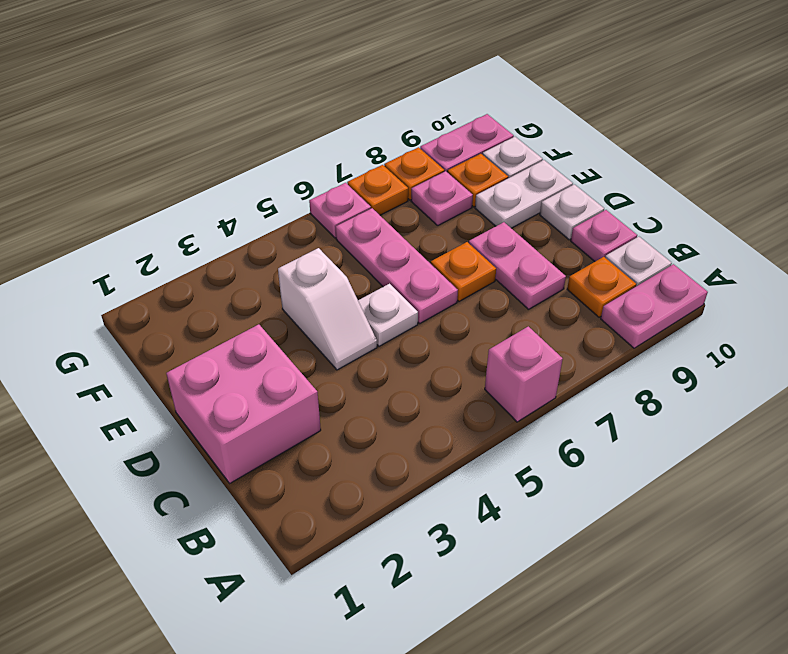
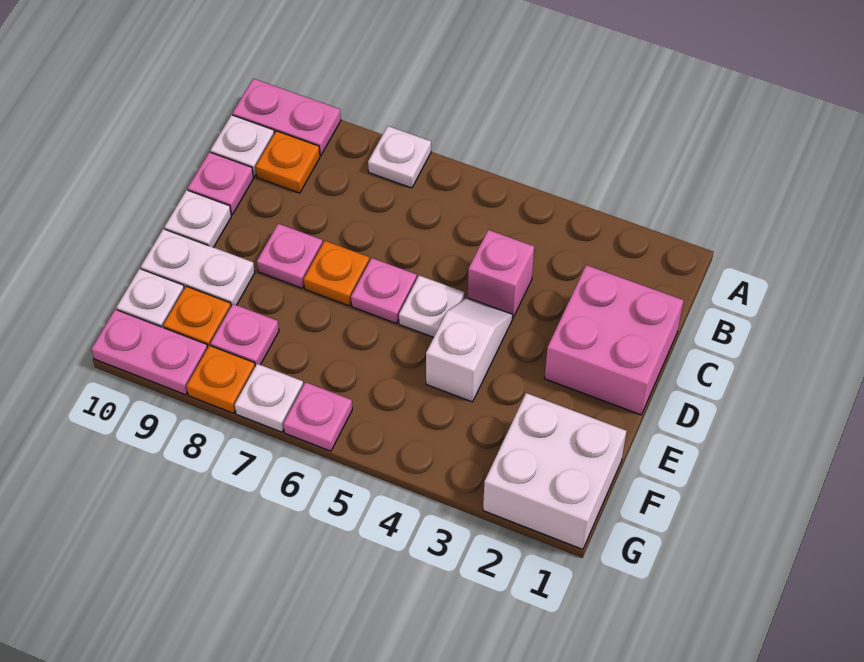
pink brick A6 level 1 -> pink brick C4 level 1
none -> white plate A7 level 1
pink plate C8:D8 level 1 -> pink plate D8 level 1
pink plate D6:F6 level 1 -> pink plate D6 level 1
none -> white brick F1:G2 level 1
orange plate G7 level 1 -> white plate G7 level 1

